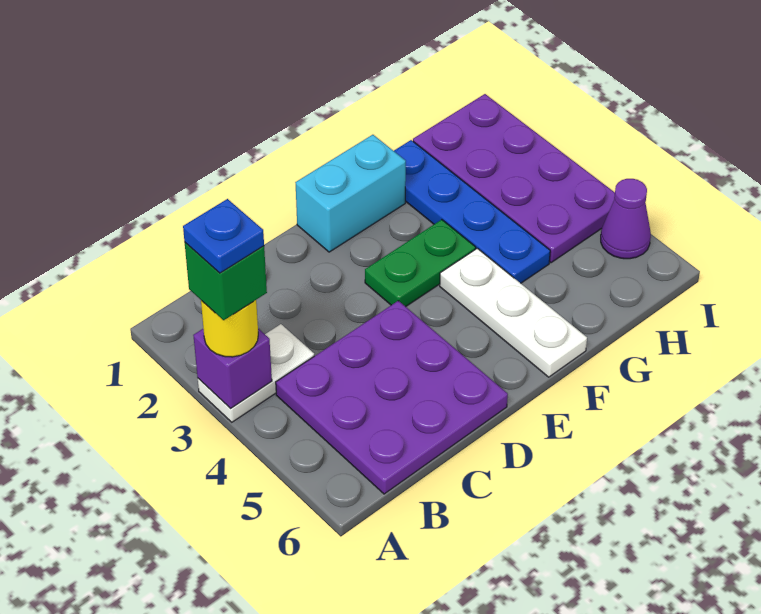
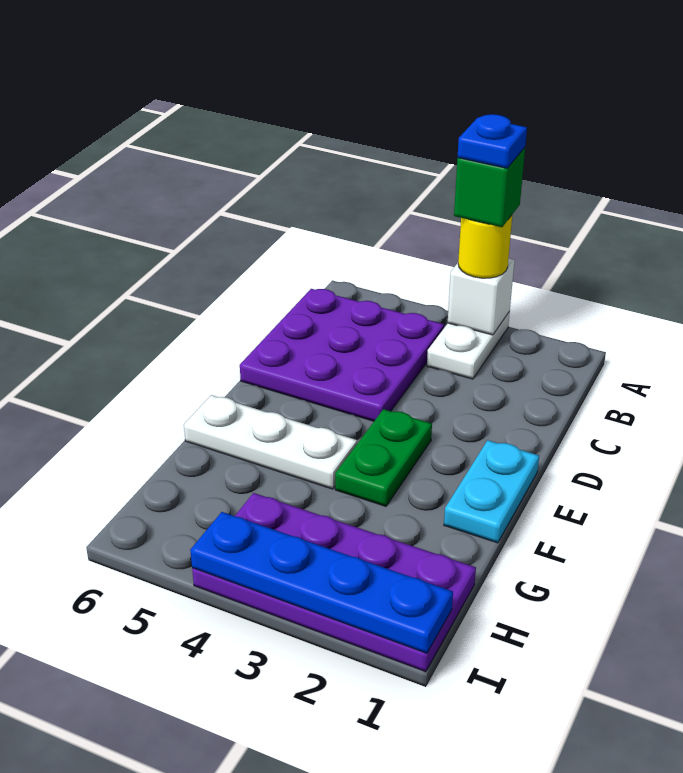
purple brick A3 level 2 -> white brick A3 level 2
cyan brick E1:F1 level 1 -> cyan plate E1:F1 level 1
blue plate G1:G4 level 1 -> blue plate I1:I4 level 2
purple cone I5 level 1 -> none

